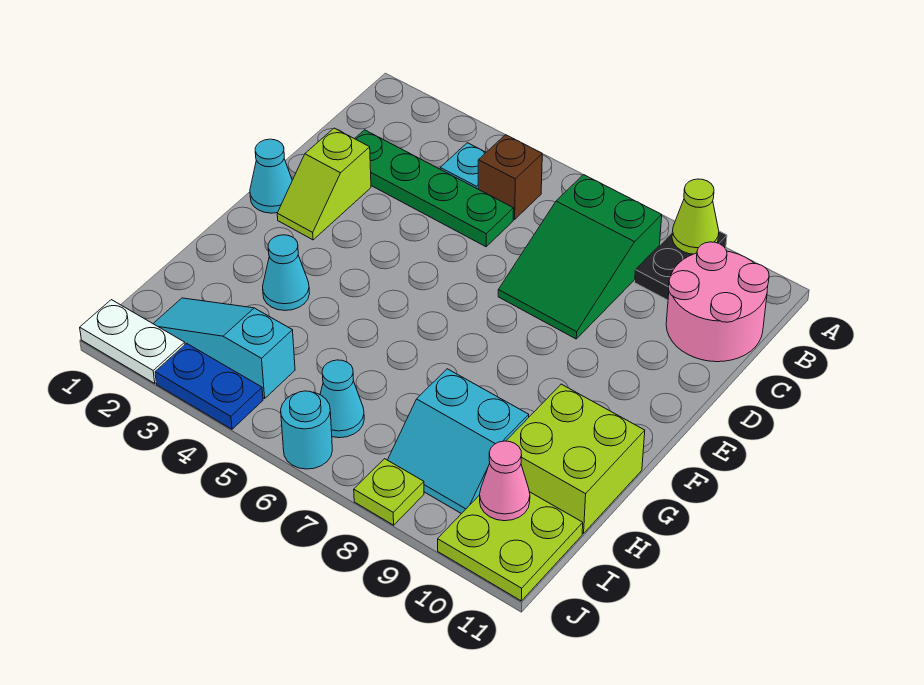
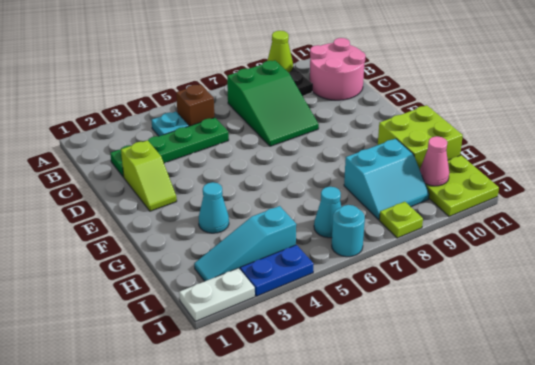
cyan cone E1 level 1 -> none

